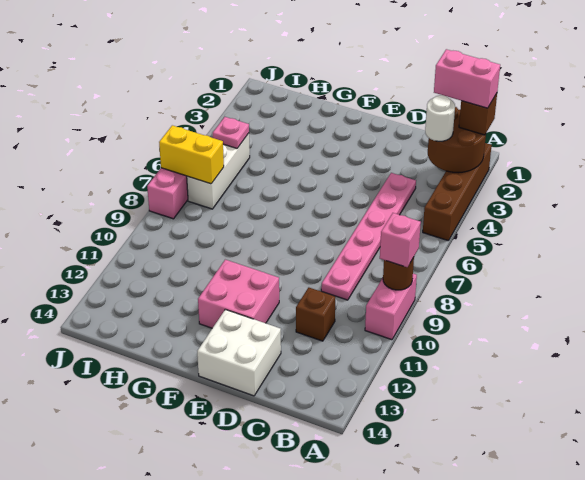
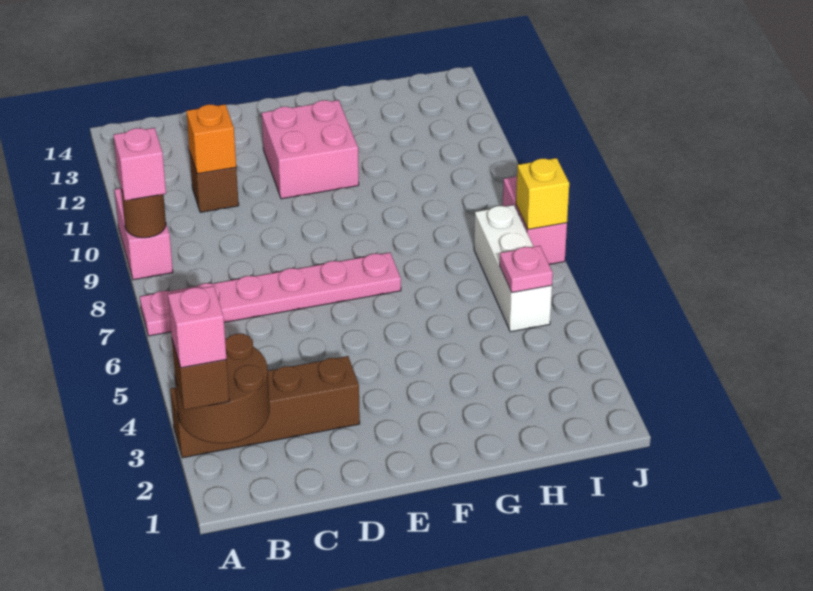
brown brick A2:A5 level 1 -> brown brick A3:D3 level 1
pink brick A2:B2 level 4 -> pink brick A2 level 4
white round brick B3 level 3 -> none
pink plate C4:C9 level 1 -> pink plate A7:F7 level 1
none -> orange brick C11 level 2
white brick D13:E14 level 1 -> none
yellow brick I7:J7 level 2 -> yellow brick J7 level 2

